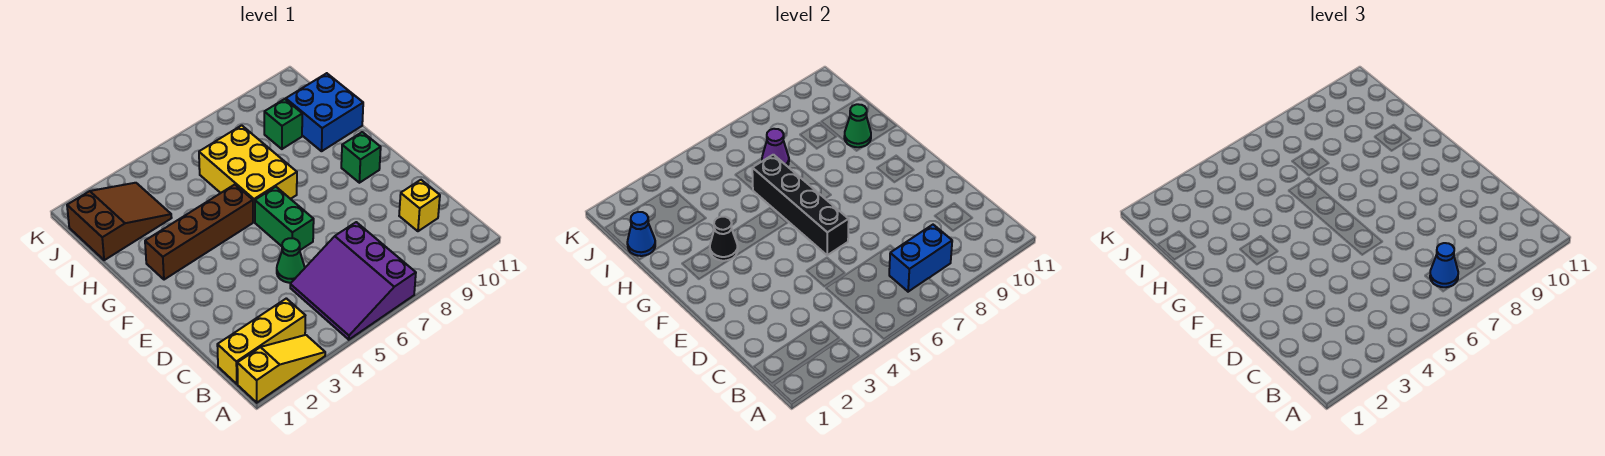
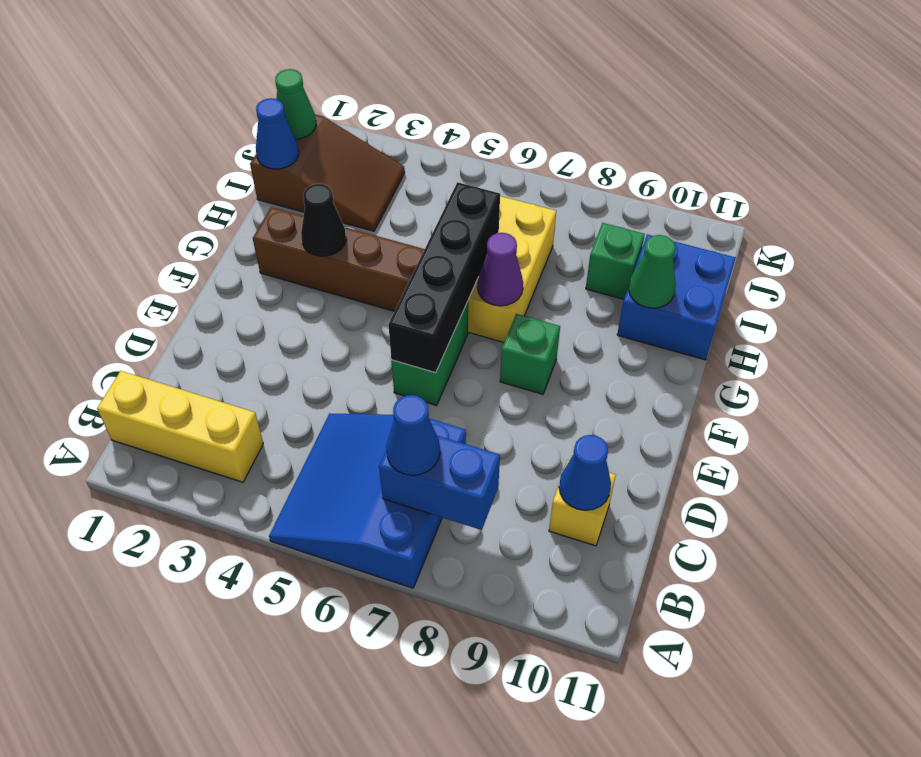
yellow slope A1:A3 level 1 top 1 -> none
purple slope A5:C7 level 1 top 7 -> blue slope A5:C7 level 1 top 7
none -> blue cone C10 level 2
green cone D5 level 1 -> green cone J1 level 2
green brick F10 level 1 -> green brick F8 level 1
purple cone I7 level 2 -> purple cone G7 level 2

